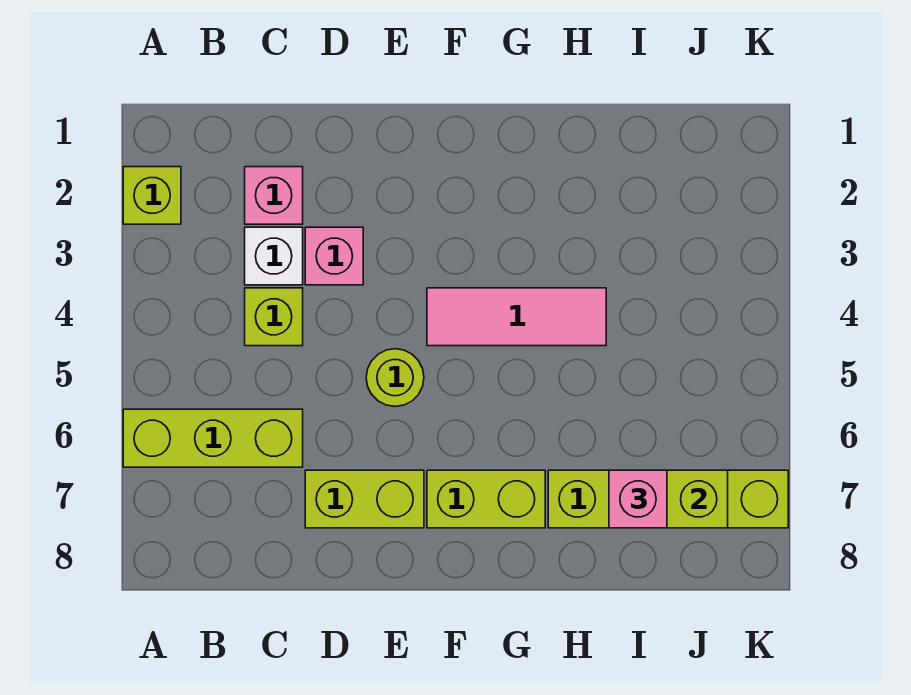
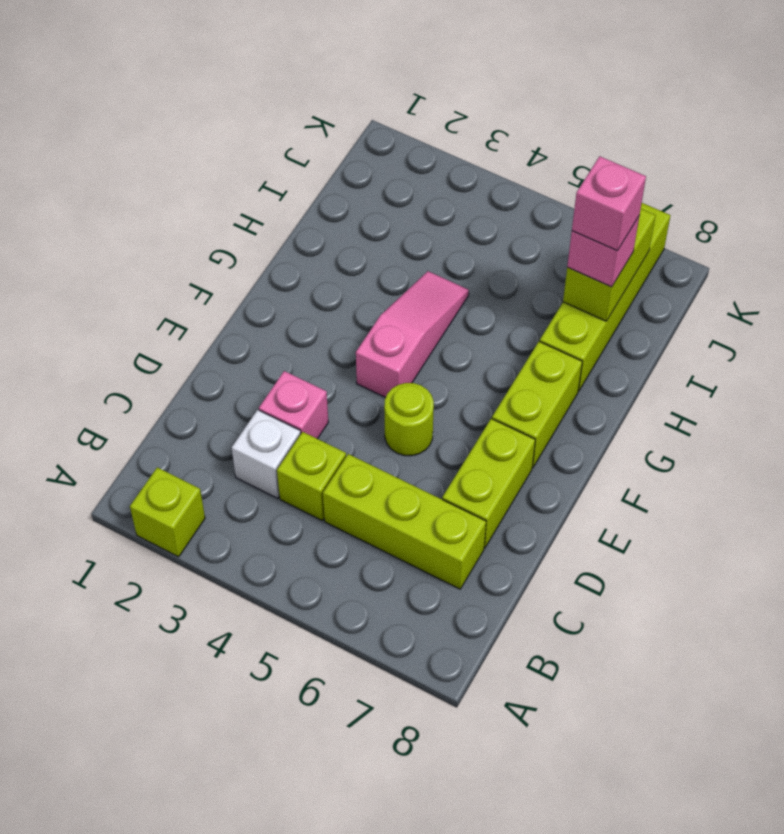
lime brick A6:C6 level 1 -> lime brick C5:C7 level 1
pink brick C2 level 1 -> pink brick I7 level 4
pink tile F4:H4 level 1 -> pink slope F4:H4 level 1 top F

